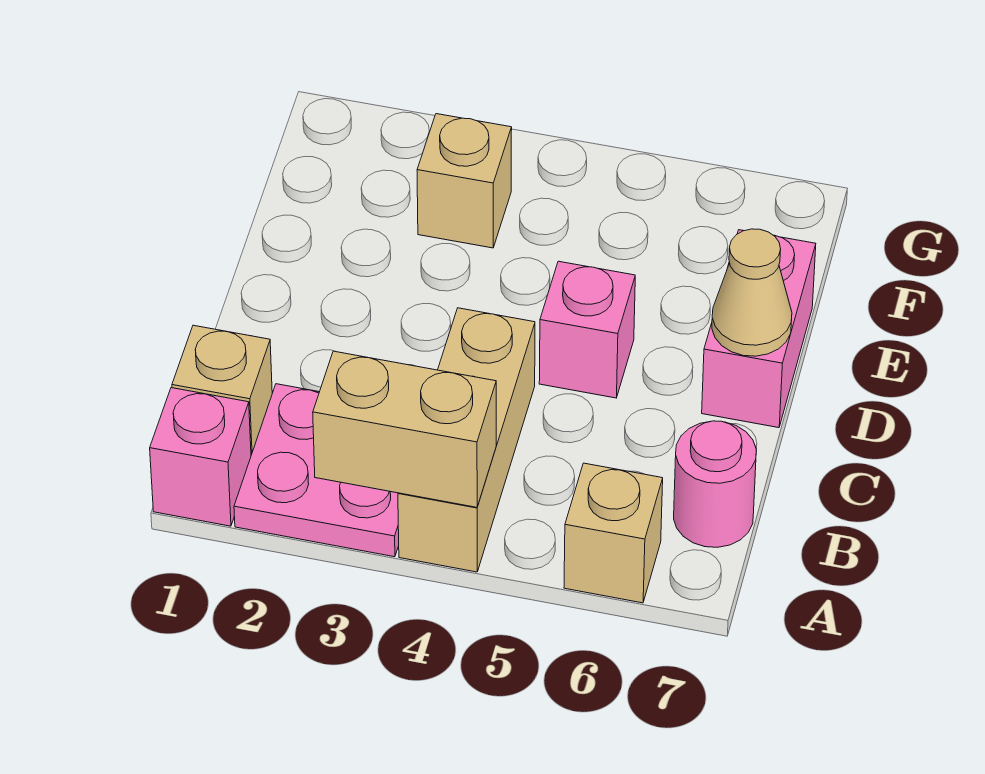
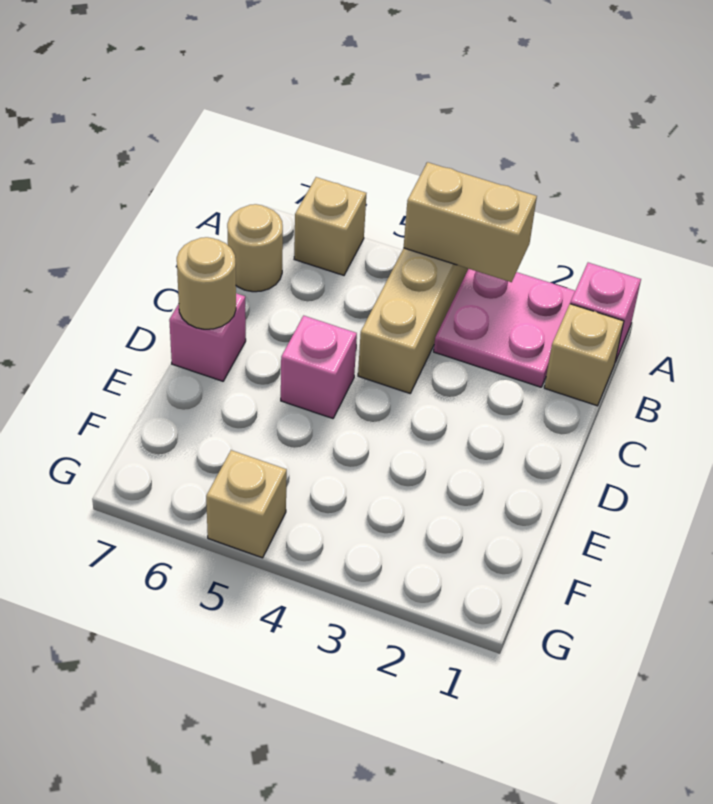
pink round brick B7 level 1 -> tan round brick B7 level 1
pink brick D7:E7 level 1 -> pink brick D7 level 1
tan cone D7 level 2 -> tan round brick D7 level 2
tan brick F3 level 1 -> tan brick G5 level 1

